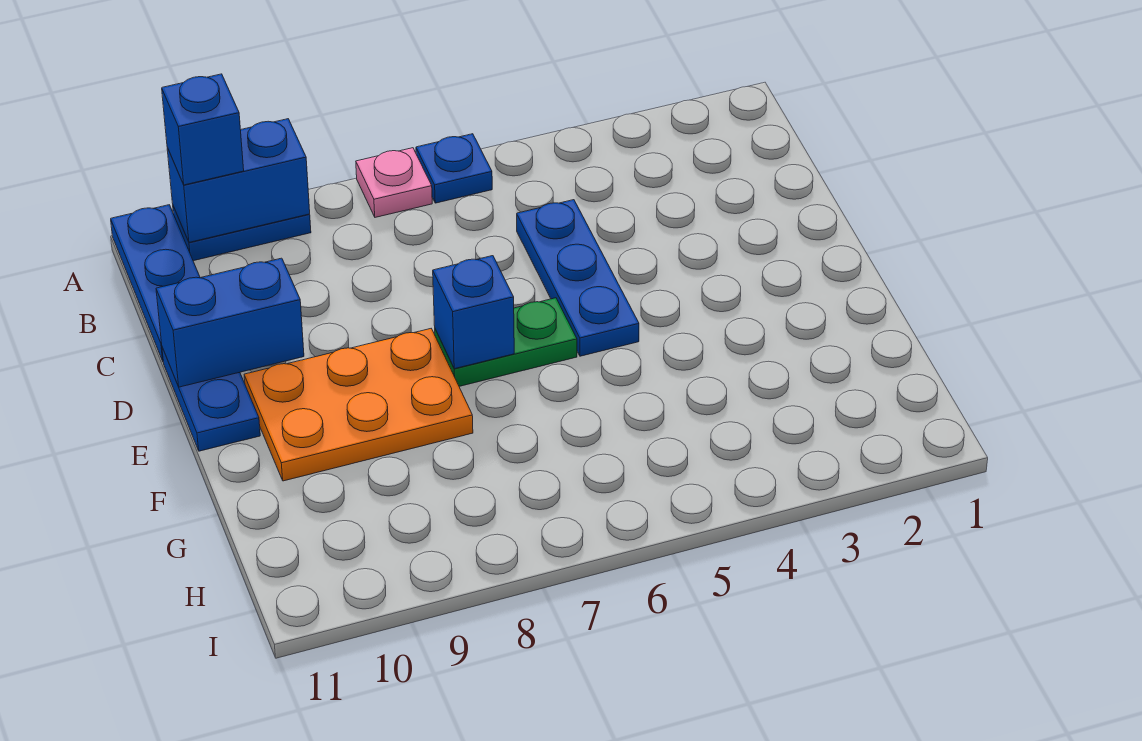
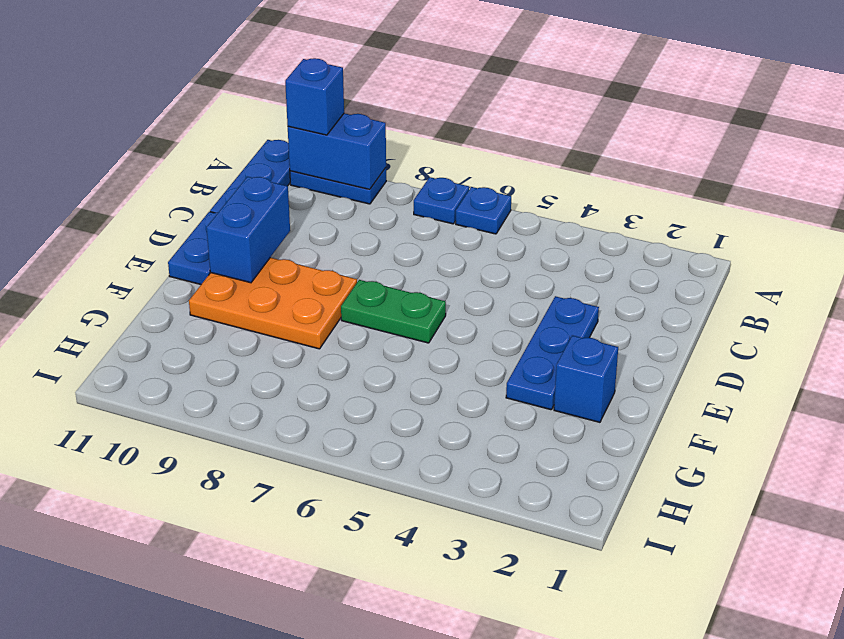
pink plate A7 level 1 -> blue plate A7 level 1
blue plate C5:E5 level 1 -> blue plate D3:F3 level 1
blue brick D10:D11 level 2 -> blue brick D10:E10 level 2
blue brick E7 level 2 -> blue brick F2 level 1

